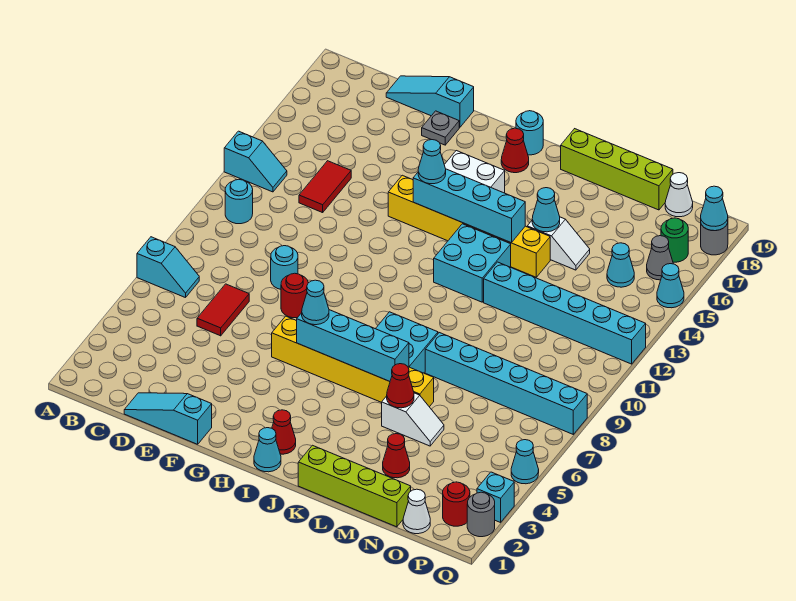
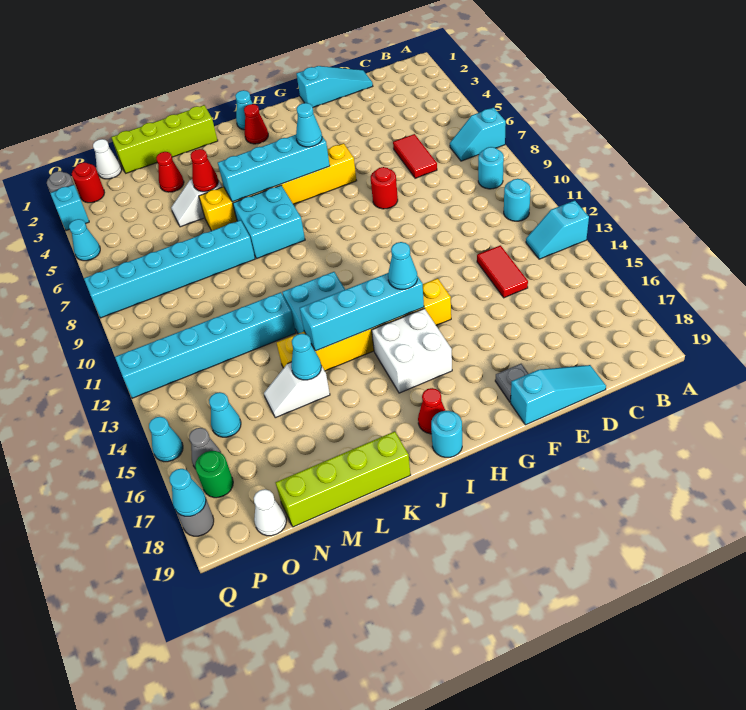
cyan round brick E9 level 1 -> cyan round brick B9 level 1

